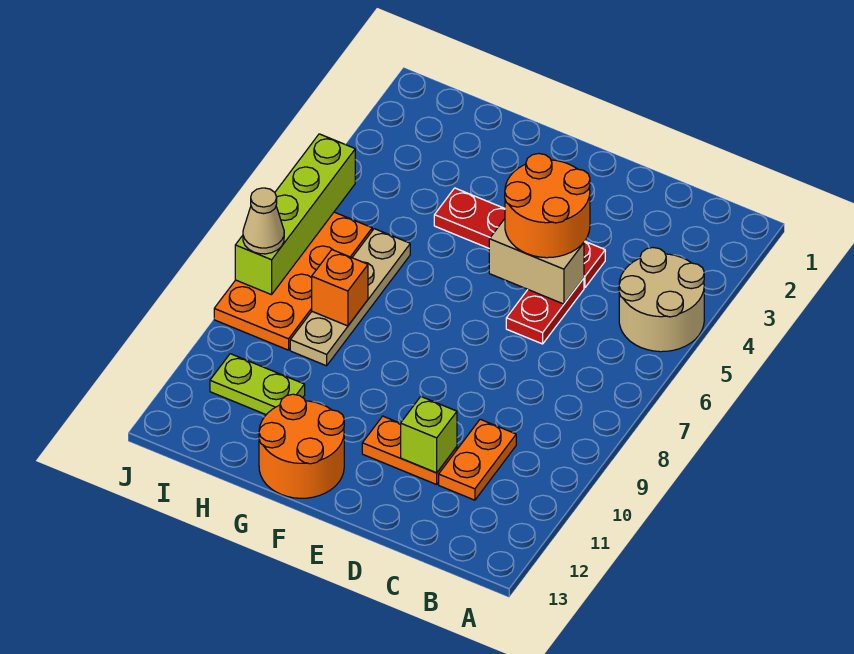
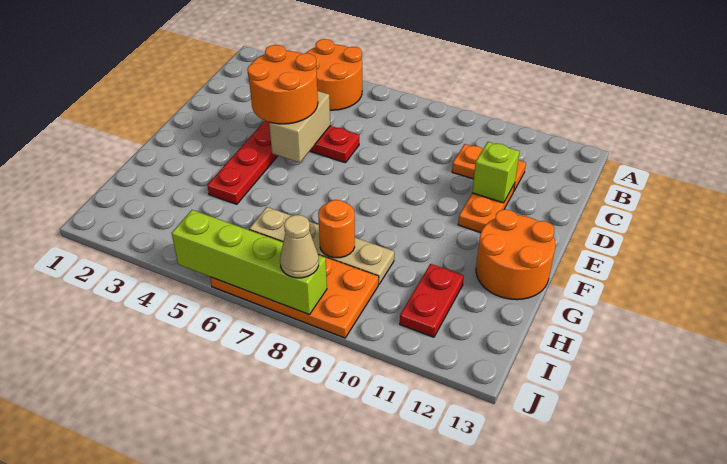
tan round brick A4:B5 level 1 -> orange round brick A4:B5 level 1
orange brick H8 level 2 -> orange round brick H8 level 2
lime plate H11:I11 level 1 -> red plate H11:I11 level 1

